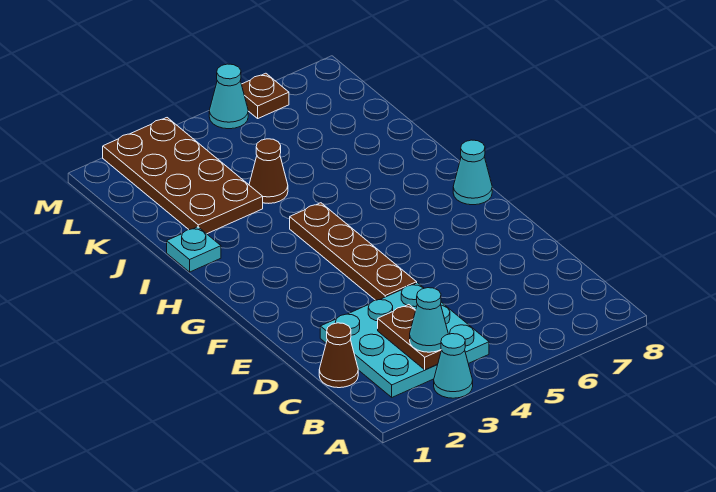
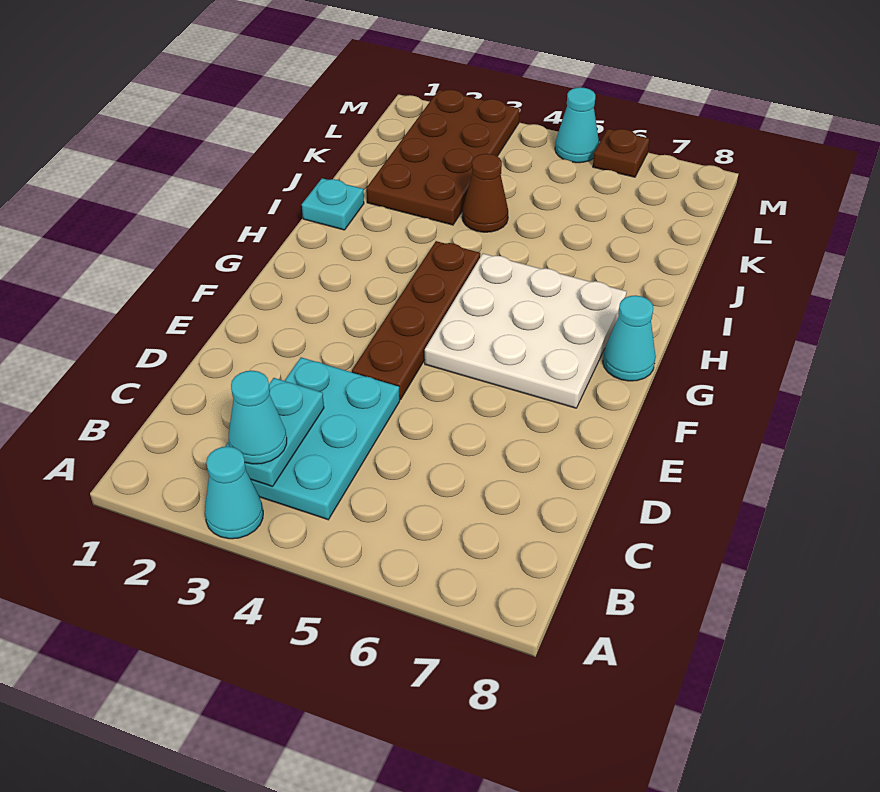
cyan plate B2:D4 level 1 -> cyan plate B3:D4 level 1
brown plate B3:C3 level 2 -> cyan plate B3:C3 level 2
brown cone C1 level 1 -> none
none -> white plate F5:H7 level 1

